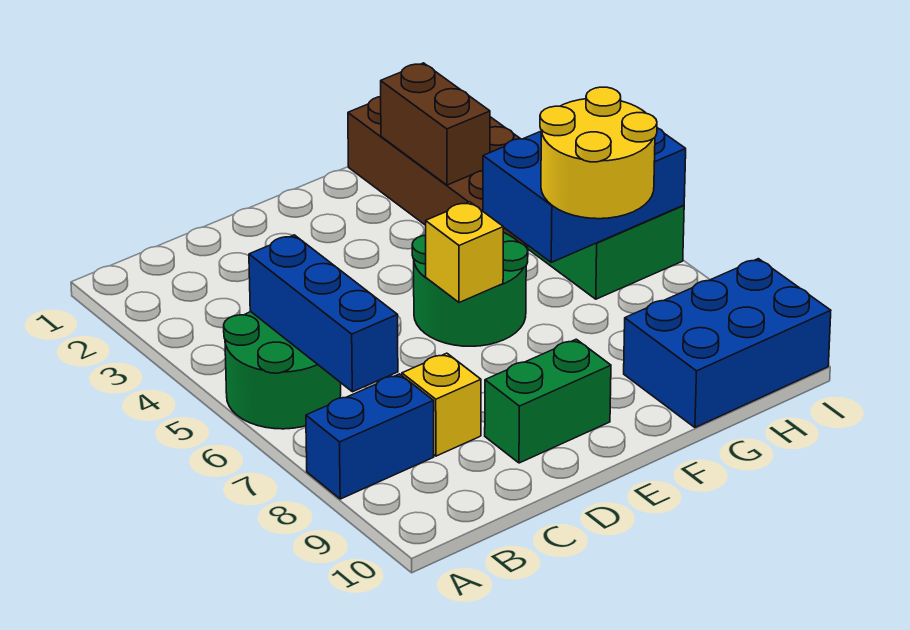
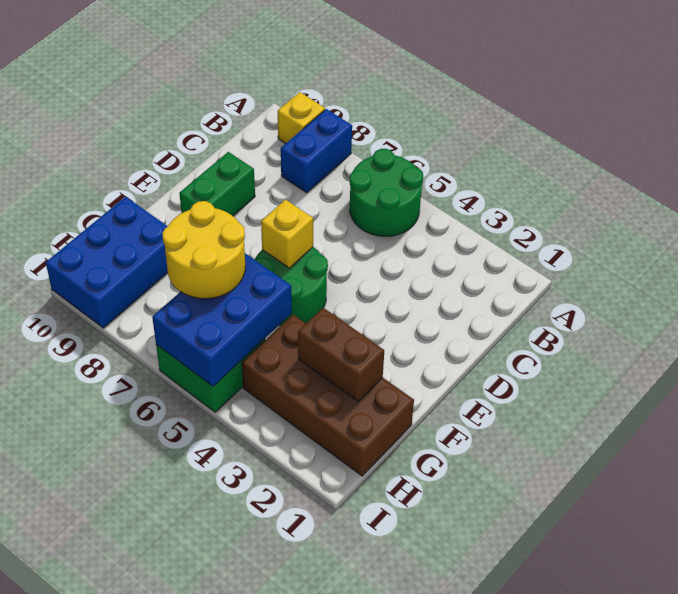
blue brick B5:B7 level 2 -> none
yellow brick C8 level 1 -> yellow brick A9 level 1

